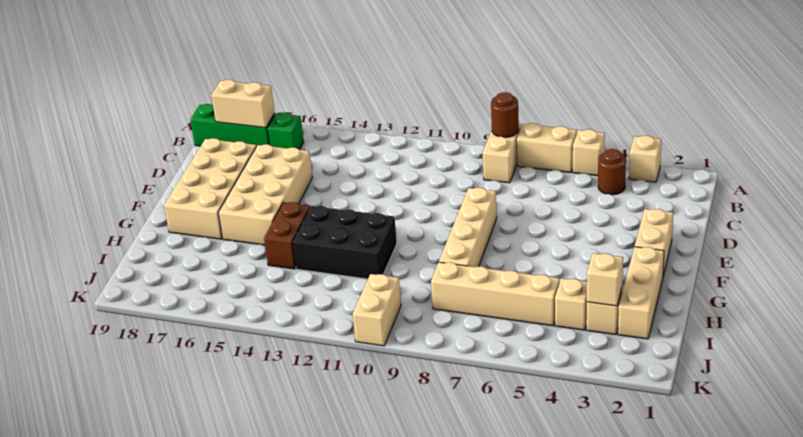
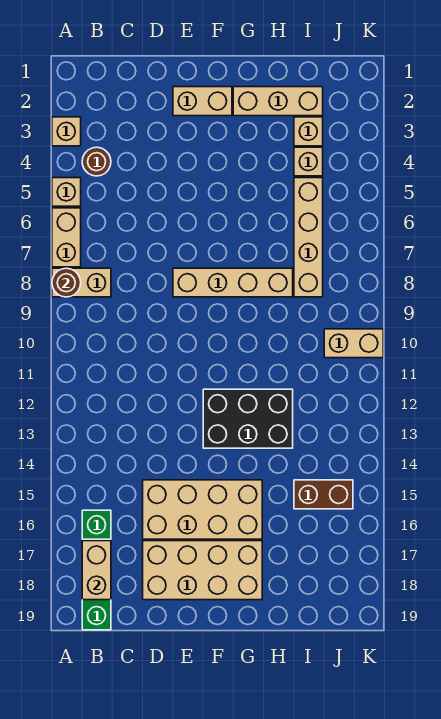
black brick G11:H13 level 1 -> black brick F12:H13 level 1
brown brick G14:H14 level 1 -> brown brick I15:J15 level 1
tan brick I3 level 2 -> none

